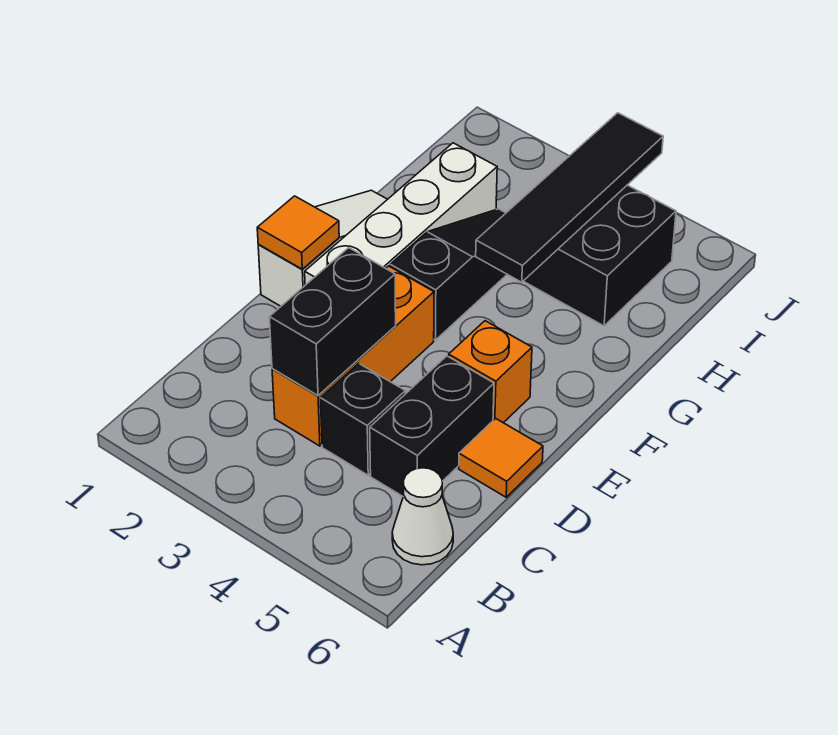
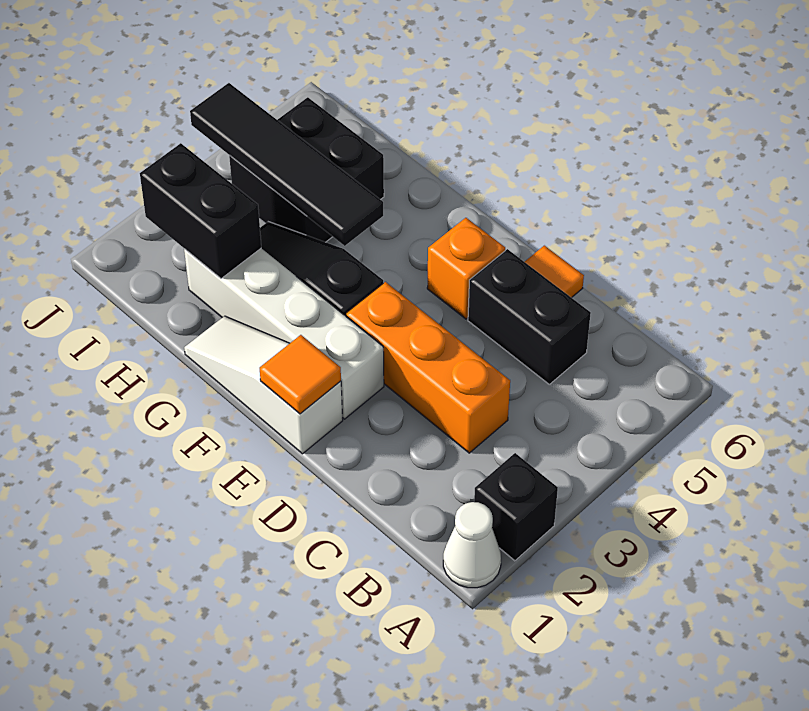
white cone B6 level 1 -> white cone A1 level 1
black brick C3:D3 level 2 -> black brick H2:I2 level 2
black brick C4 level 1 -> black brick A2 level 1

